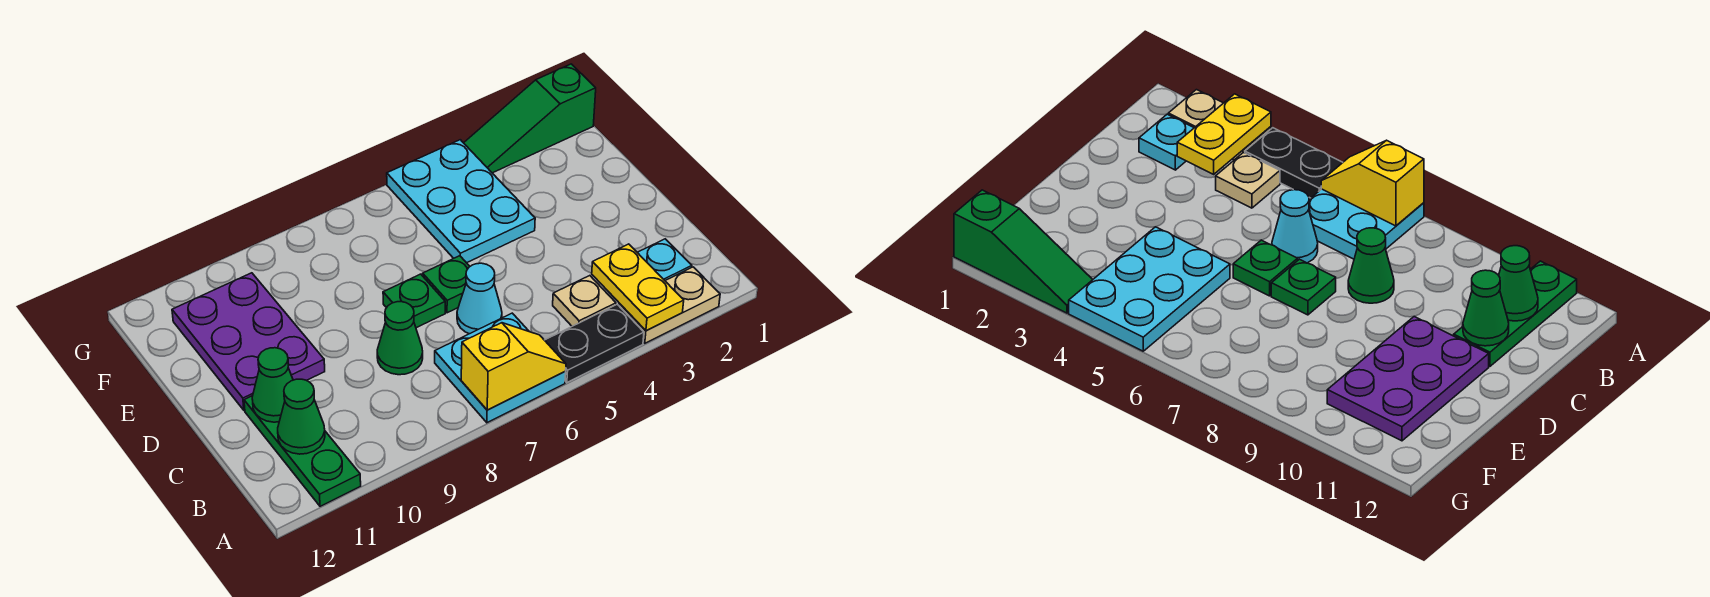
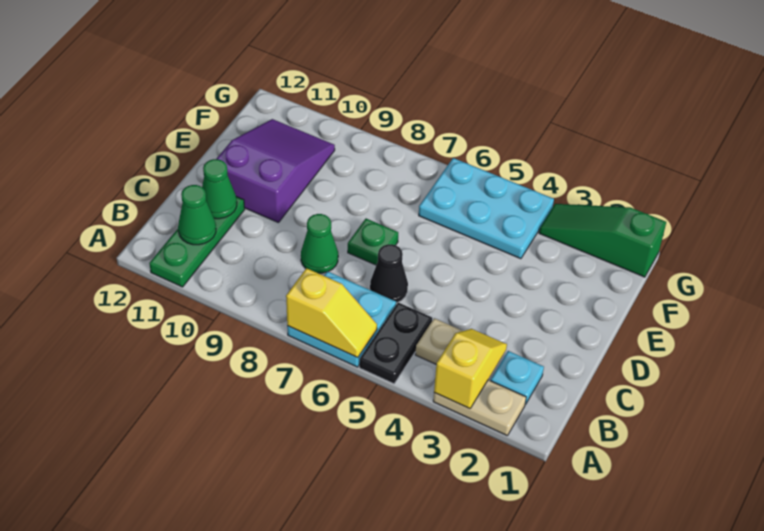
yellow plate A3:B3 level 2 -> yellow slope A3:B3 level 2 top A
black plate A4:A5 level 1 -> black plate A5:B5 level 1
cyan cone C6 level 1 -> black cone C6 level 1
green plate D6 level 1 -> none
purple plate D10:F11 level 1 -> purple slope D10:F11 level 1 top D
cyan plate E4:G5 level 1 -> cyan plate F4:G6 level 1

